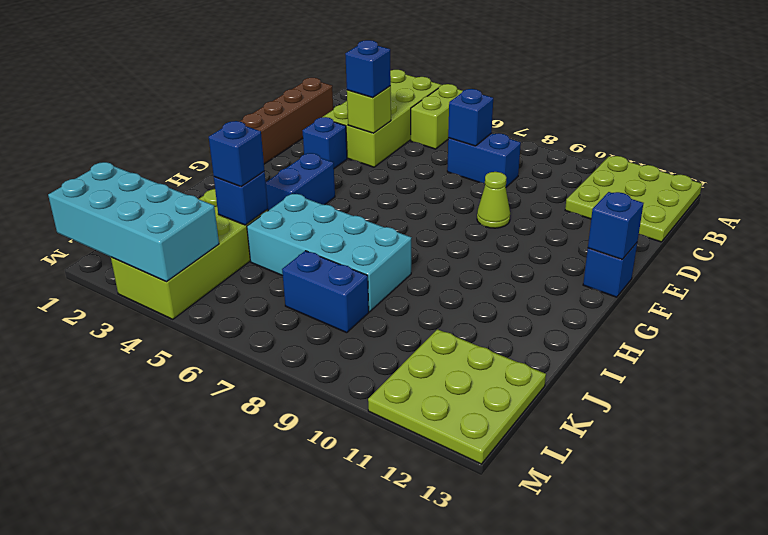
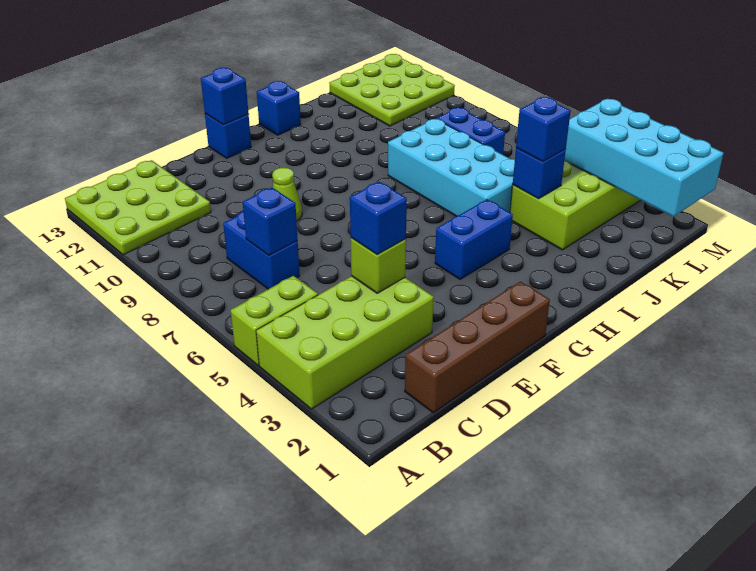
blue brick E3 level 1 -> blue brick H13 level 1

